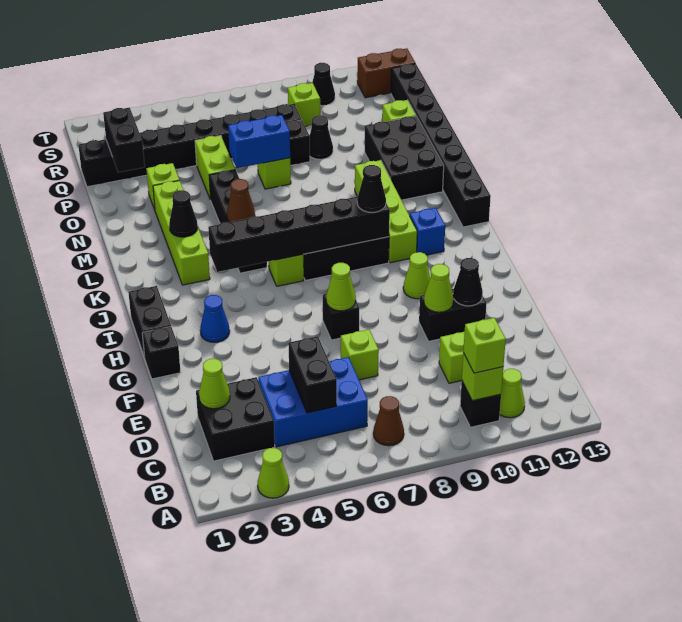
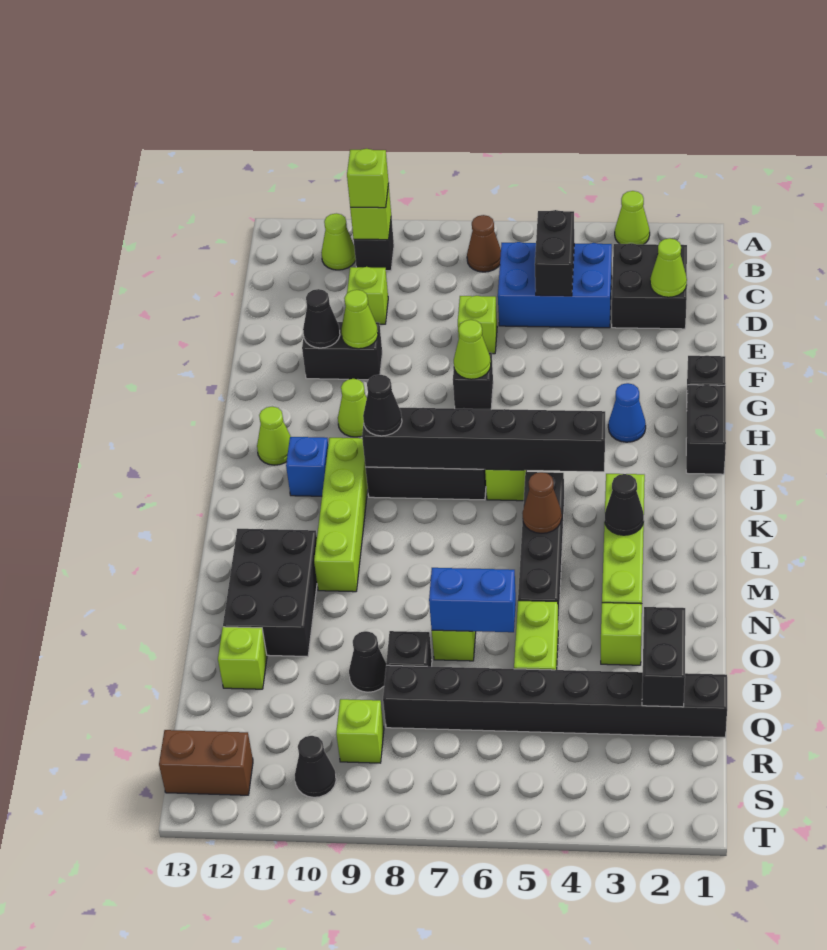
none -> lime cone I12 level 1
black brick K13:R13 level 1 -> none

